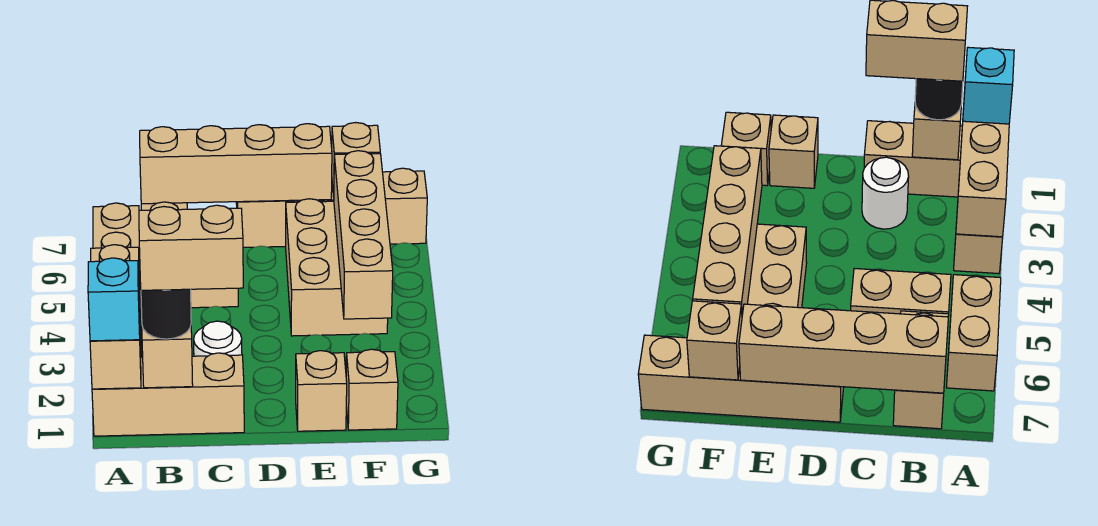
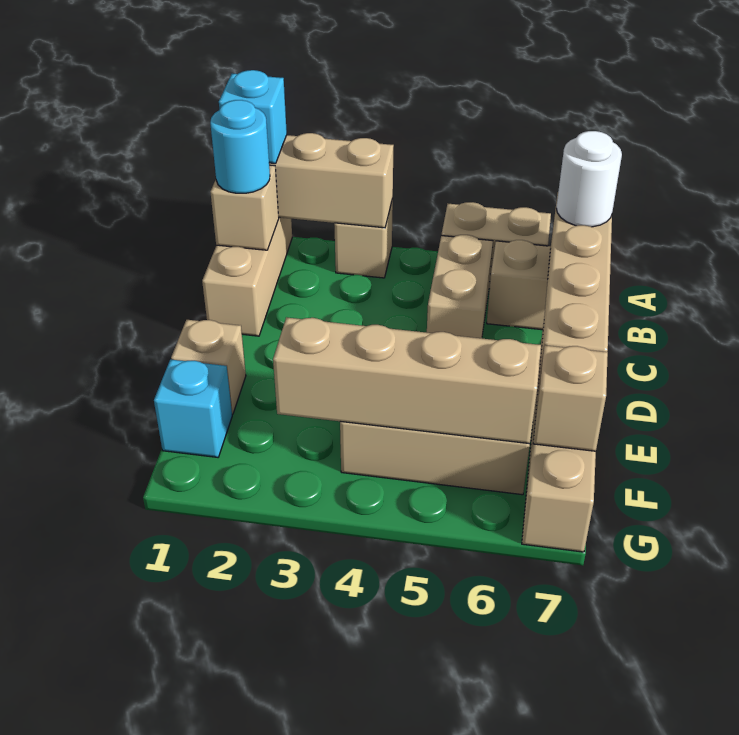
black round brick B1 level 3 -> cyan round brick B1 level 3
tan brick B1:C1 level 4 -> none
white round brick C2 level 1 -> white round brick B7 level 3
tan brick F1 level 1 -> cyan brick F1 level 1

